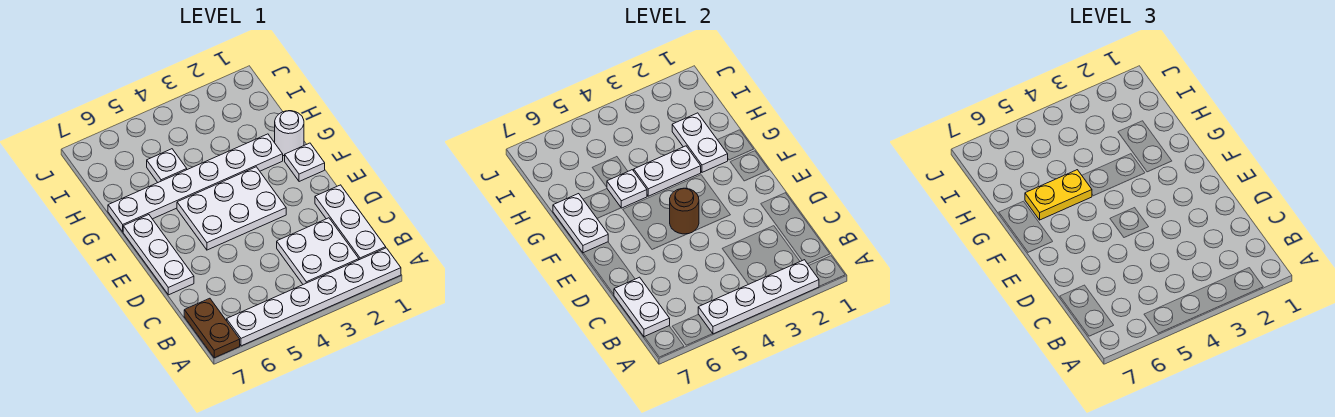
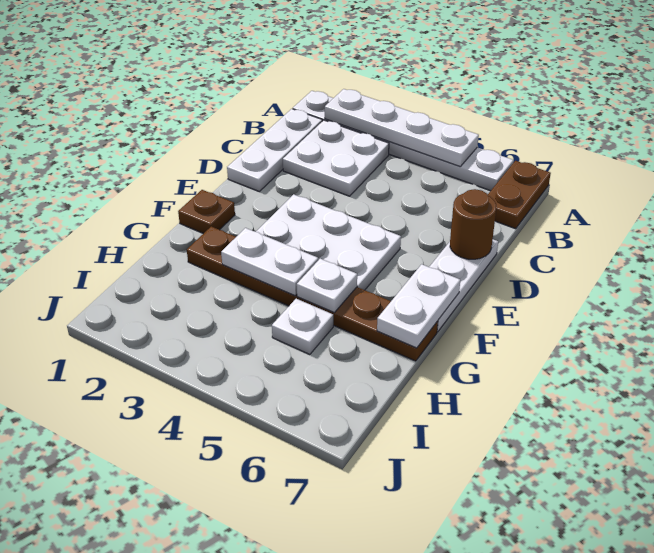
white plate B7:C7 level 2 -> none
brown round brick E4 level 2 -> brown round brick D7 level 2
white plate F1 level 1 -> brown plate F1 level 1
white round brick G1 level 1 -> none
white plate G2:G7 level 1 -> brown plate G2:G7 level 1
white plate G2:H2 level 2 -> none
yellow plate G5:G6 level 3 -> none

